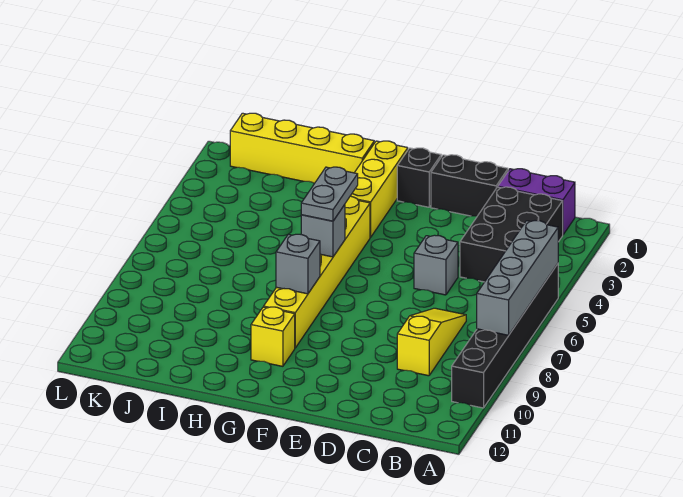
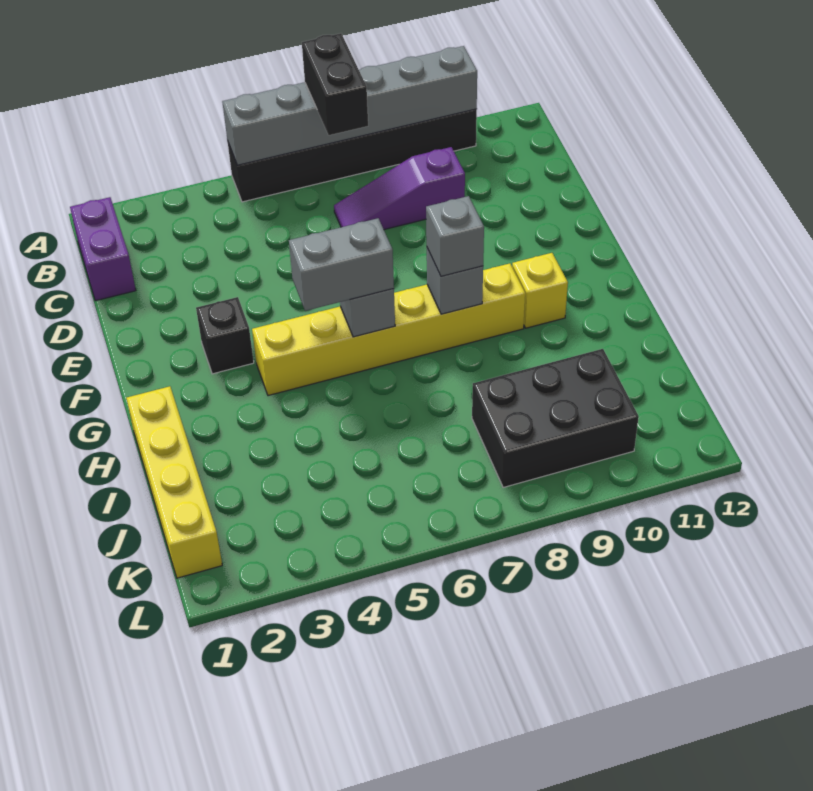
grey brick A5:A8 level 2 -> grey brick A5:A10 level 2
black brick B2:C4 level 1 -> black brick J8:K10 level 1
yellow slope C7:C9 level 1 top 9 -> purple slope C7:C9 level 1 top 9
black brick D1:E1 level 1 -> black brick A7:B7 level 3
grey brick D5 level 1 -> grey brick G8 level 3
black brick F1 level 1 -> black brick F3 level 1
yellow brick G1:G3 level 1 -> none
grey plate G5:G6 level 3 -> grey brick G5:G6 level 3

